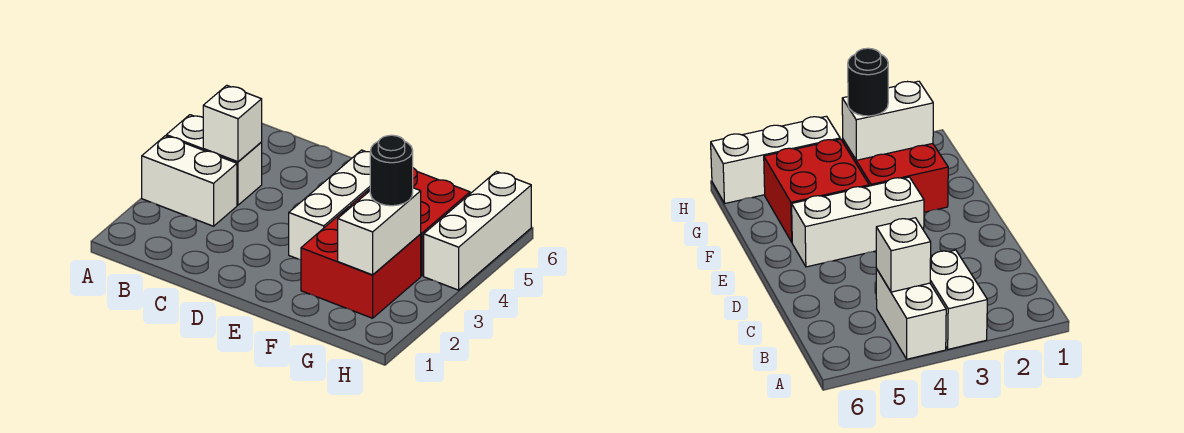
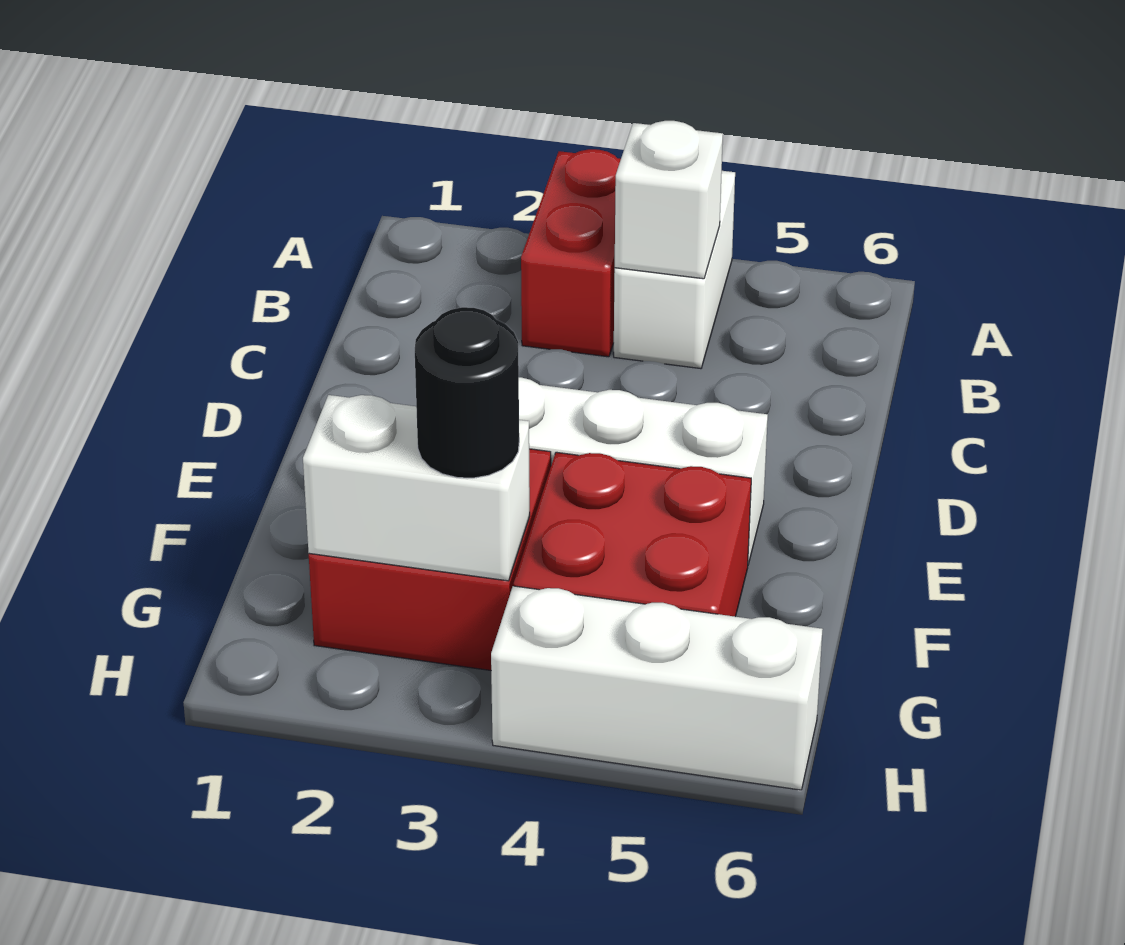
white brick A3:B3 level 1 -> red brick A3:B3 level 1

